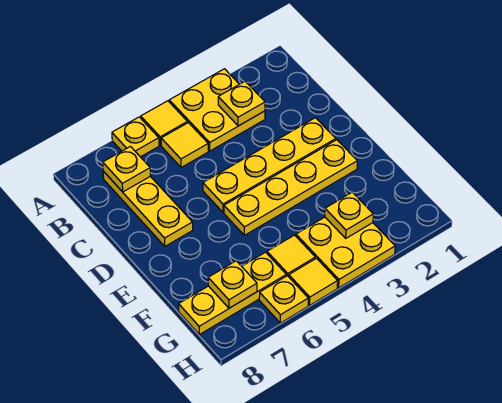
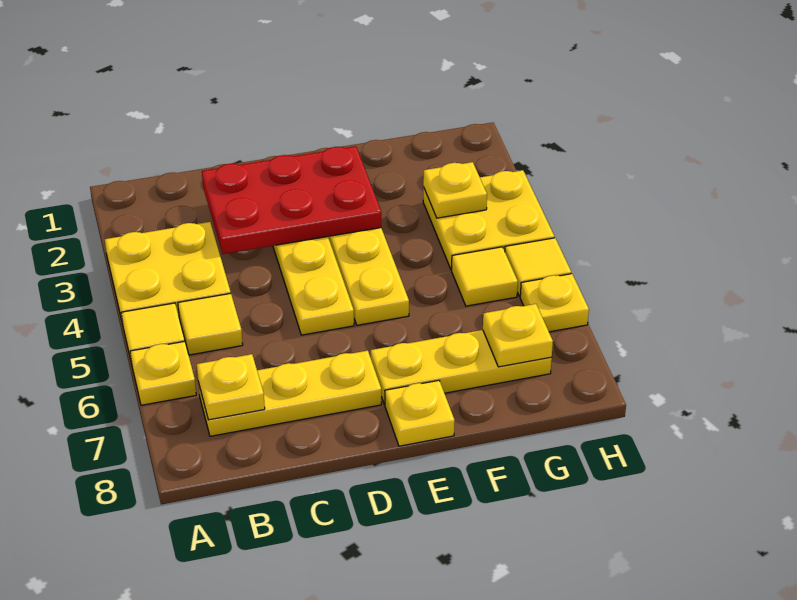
yellow plate B3 level 2 -> yellow plate E8 level 1
none -> red plate C2:E3 level 2
yellow plate G6:G8 level 1 -> yellow plate E7:G7 level 1

